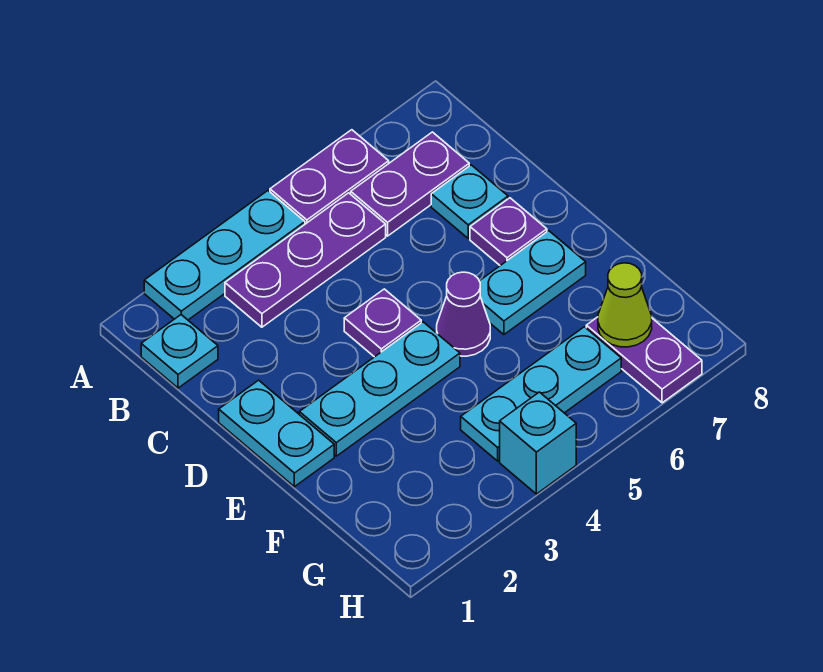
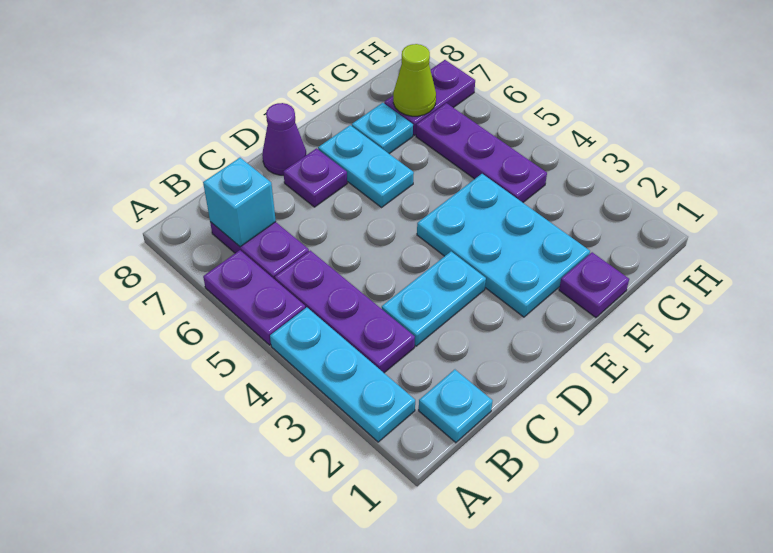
cyan plate C7 level 1 -> cyan plate F7 level 1
cyan plate D1:E1 level 1 -> cyan plate C3:D3 level 1
purple plate D4 level 1 -> purple plate F1 level 1
cyan plate E2:E4 level 1 -> cyan plate E2:F4 level 1
purple cone E5 level 1 -> purple cone D8 level 1
cyan plate G4:G6 level 1 -> purple plate G4:G6 level 1
cyan brick H4 level 1 -> cyan brick B7 level 2

